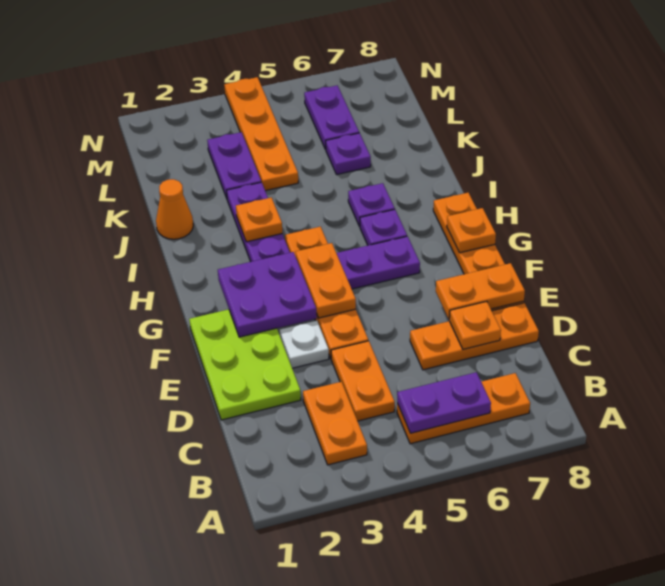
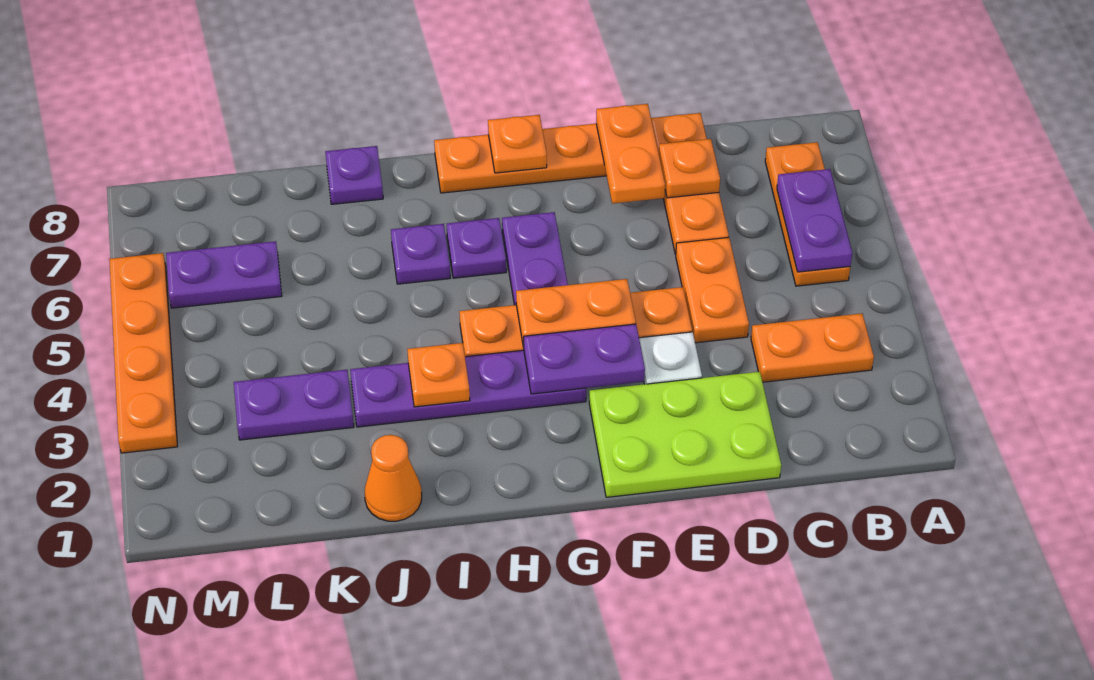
orange plate C4:D4 level 1 -> orange plate D4:D5 level 1
purple plate F2:G3 level 2 -> purple plate F3:G3 level 2
orange plate K4:N4 level 1 -> orange plate N3:N6 level 1
purple plate K6 level 1 -> purple plate J8 level 1

